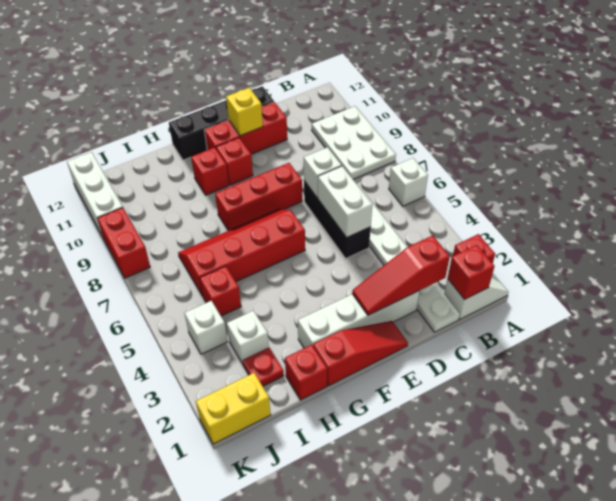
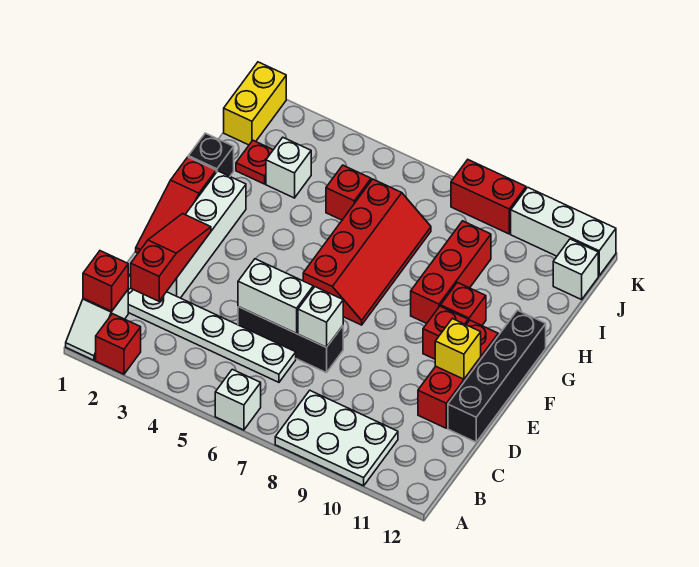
red brick E8:G8 level 1 -> red brick G9:I9 level 1
red brick H1 level 1 -> black brick H1 level 1
white brick J4 level 1 -> white brick J12 level 1

